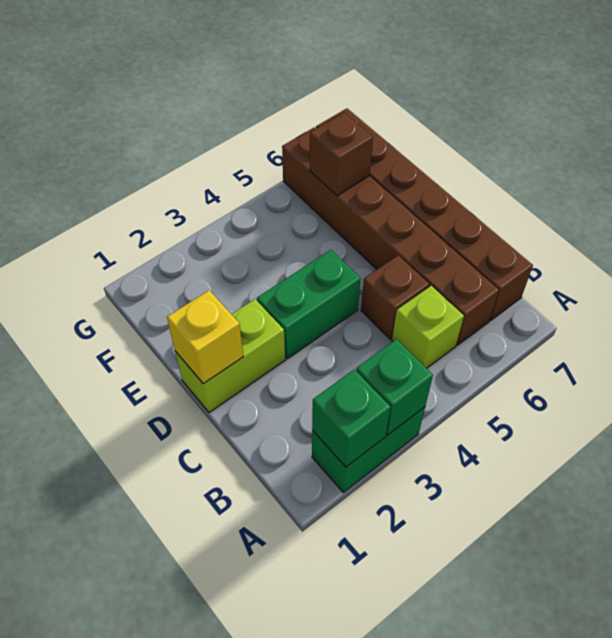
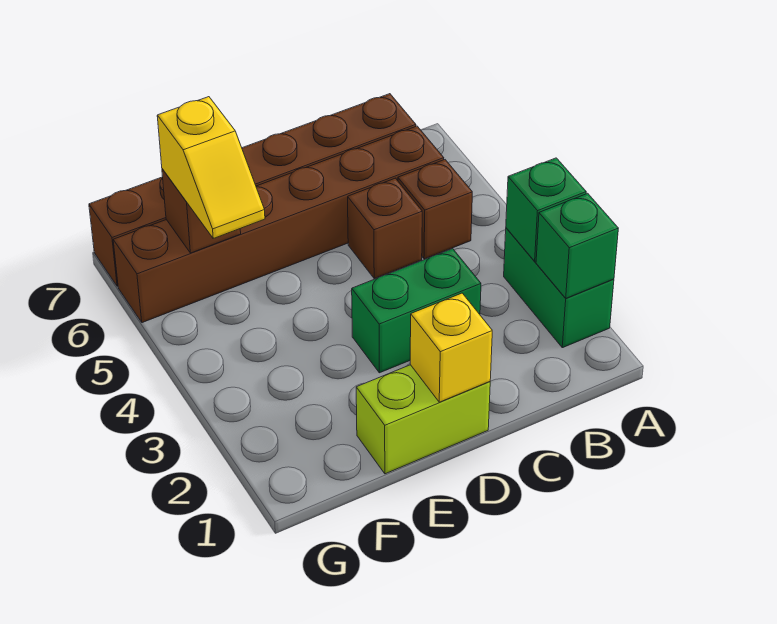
lime brick B5 level 1 -> brown brick B5 level 1
lime brick D1:D2 level 1 -> lime brick D1:E1 level 1
green brick D3:D4 level 1 -> green brick C3:D3 level 1
none -> yellow slope F5:F6 level 3 top 6

